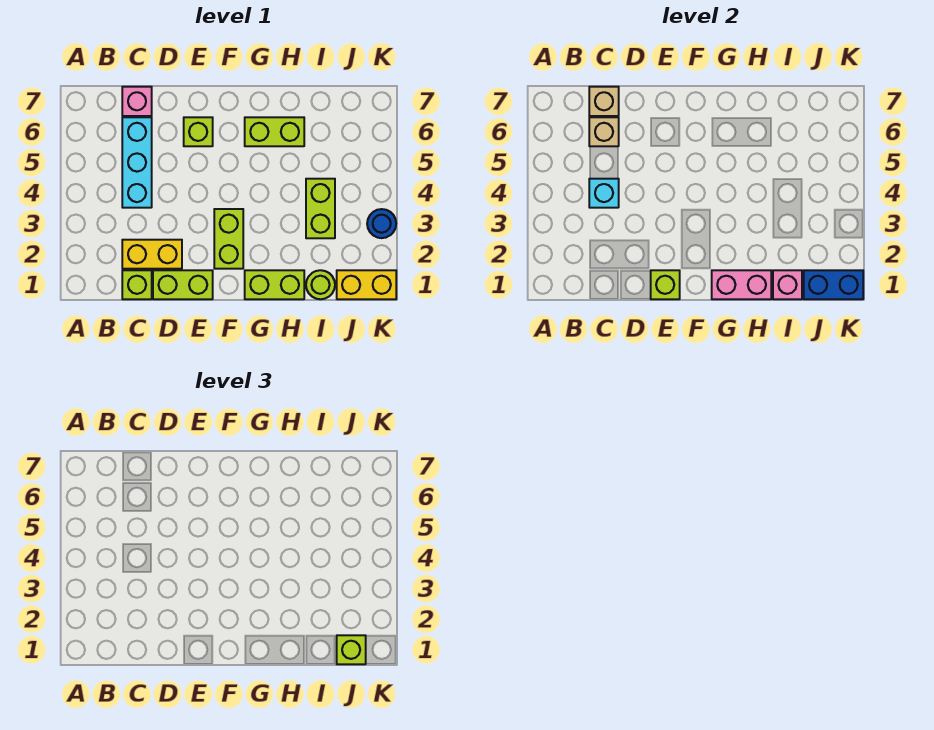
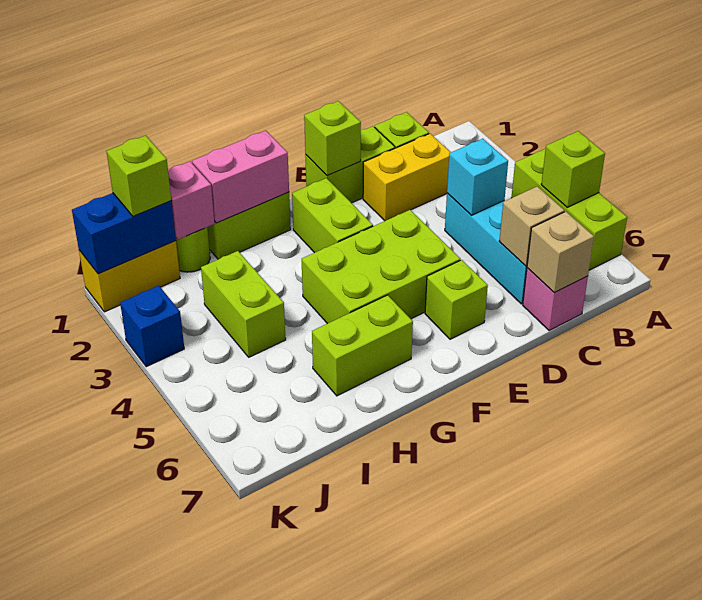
none -> lime brick A4:A6 level 1
none -> lime brick A5 level 2
none -> lime brick E4:G5 level 1
blue round brick K3 level 1 -> blue brick K3 level 1

